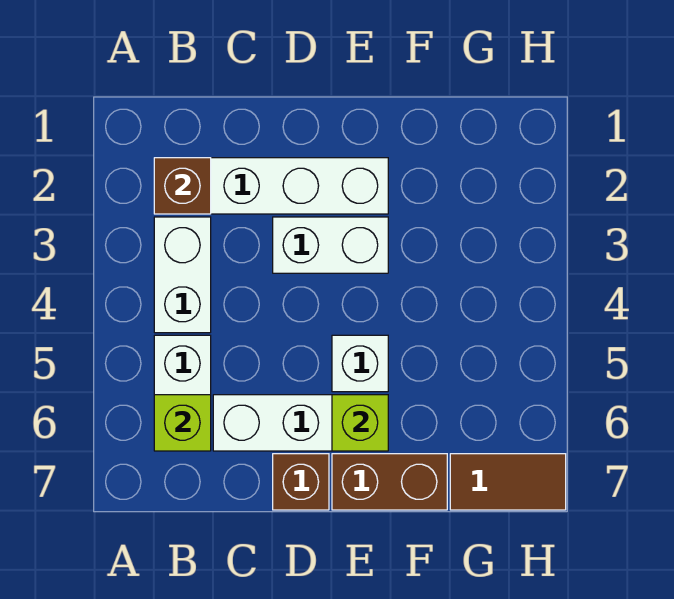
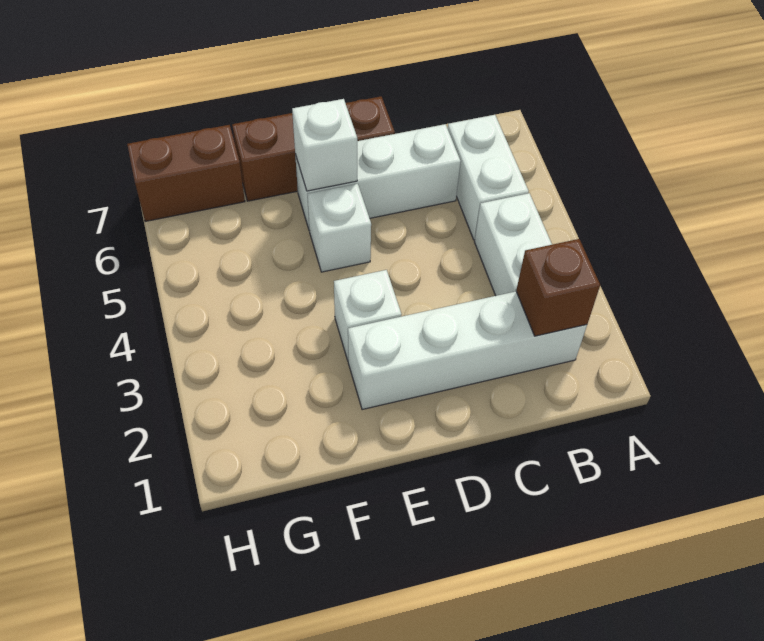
lime brick B6 level 2 -> none
white brick D3:E3 level 1 -> white brick E3 level 1
lime brick E6 level 2 -> white brick E6 level 2
brown tile G7:H7 level 1 -> brown brick G7:H7 level 1

